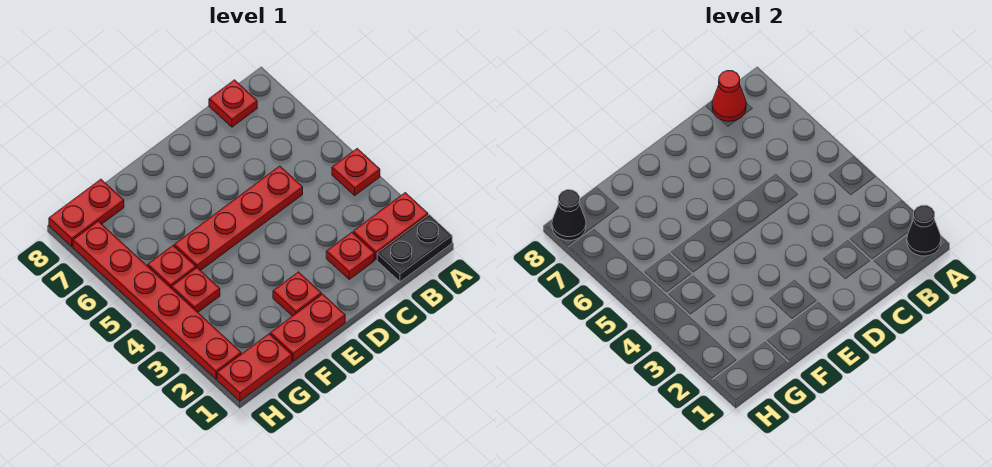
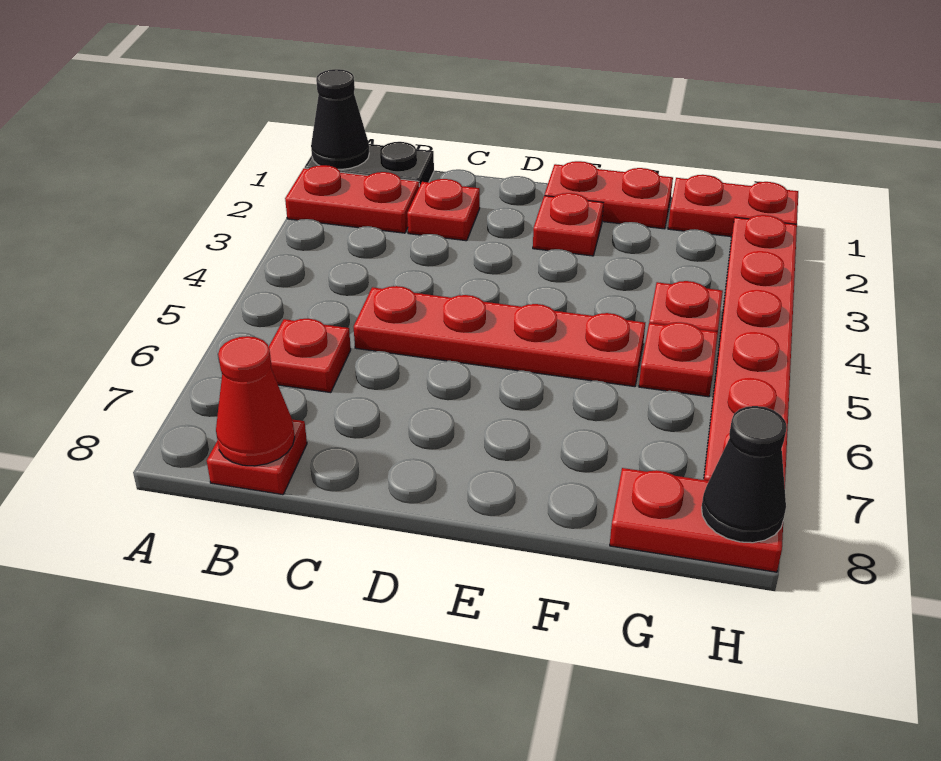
red plate A4 level 1 -> red plate B6 level 1

